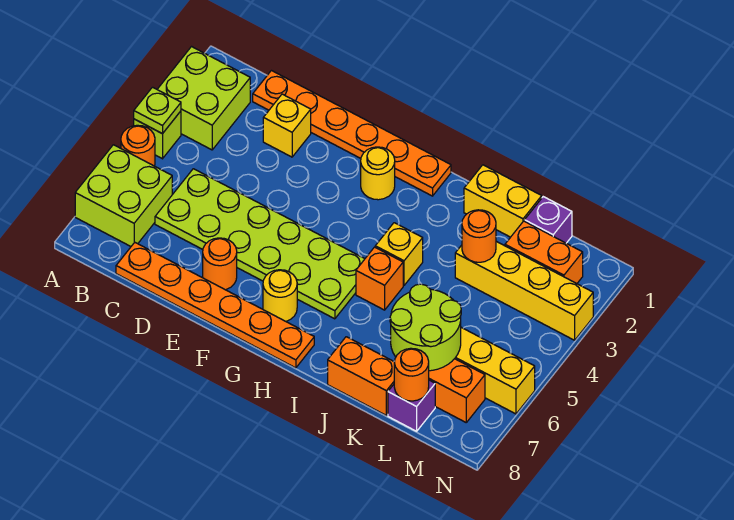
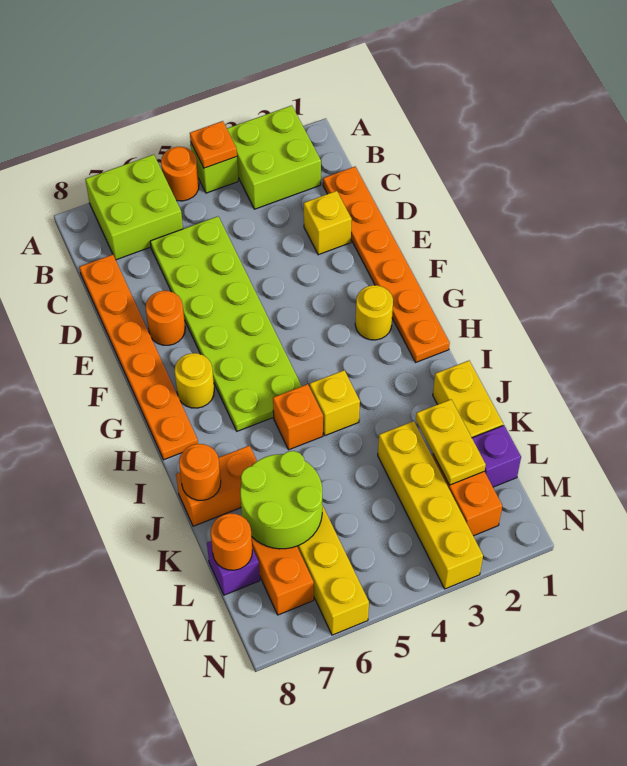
lime plate A4 level 2 -> orange plate A4 level 2
orange brick J8:K8 level 1 -> orange brick J7:J8 level 1
none -> yellow plate K2:L2 level 2
orange round brick K3 level 2 -> orange round brick J8 level 2

